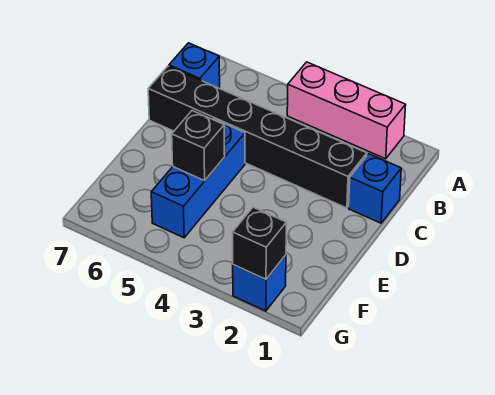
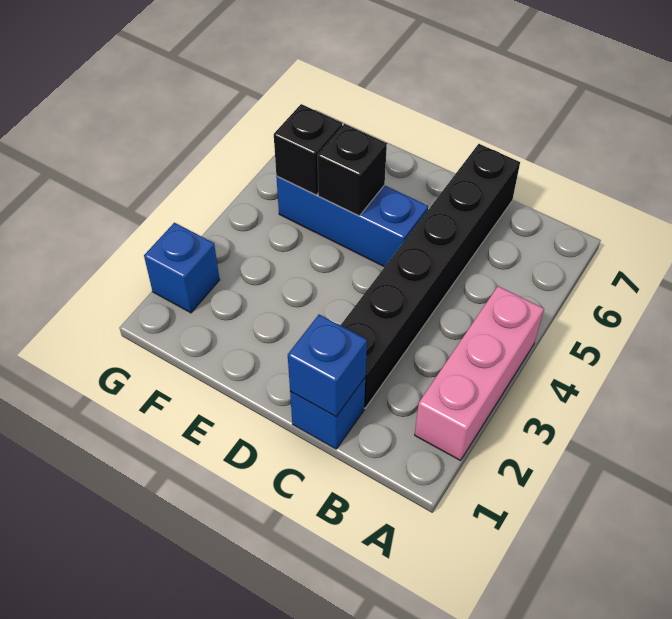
blue brick B7 level 1 -> blue brick C1 level 2
black brick G2 level 2 -> black brick F5 level 2

